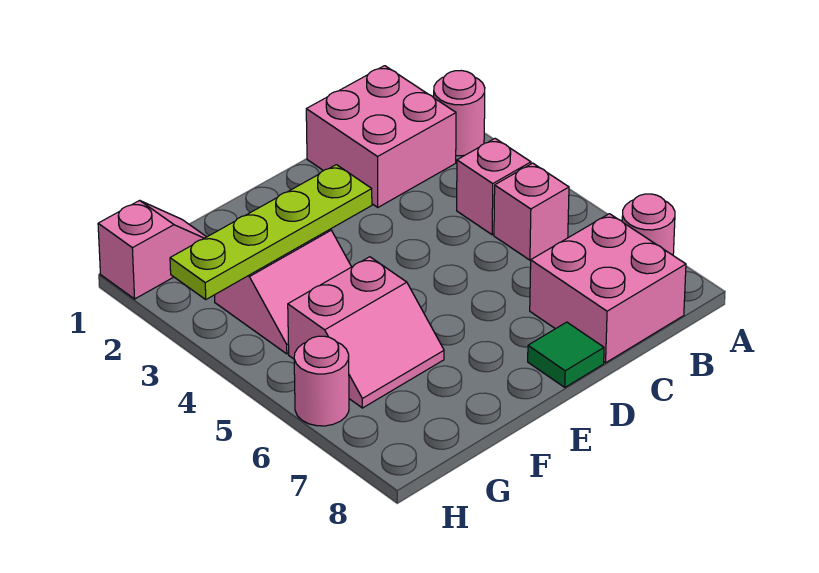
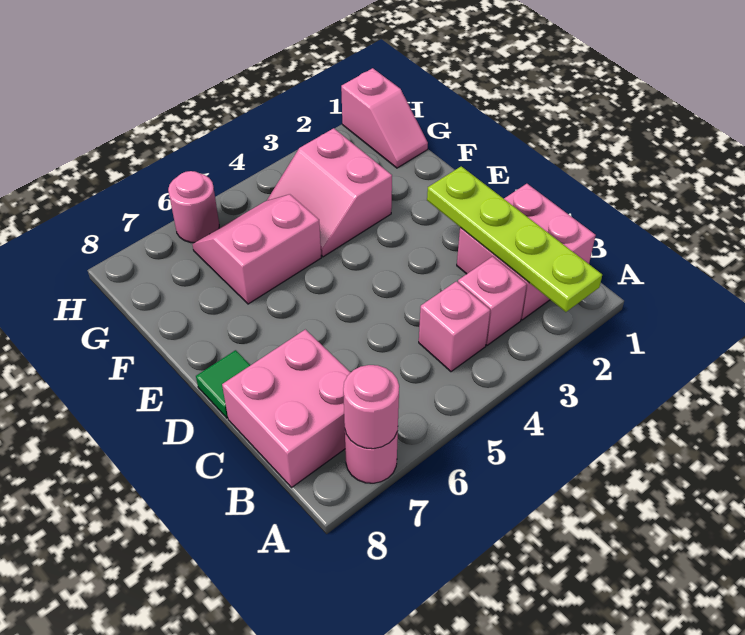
pink round brick A2 level 1 -> pink round brick A7 level 2
pink brick B5 level 1 -> pink brick B3 level 1
lime plate E3:H3 level 2 -> lime plate A2:D2 level 2
pink slope F5:G6 level 1 top 5 -> pink slope F5:G6 level 1 top F

